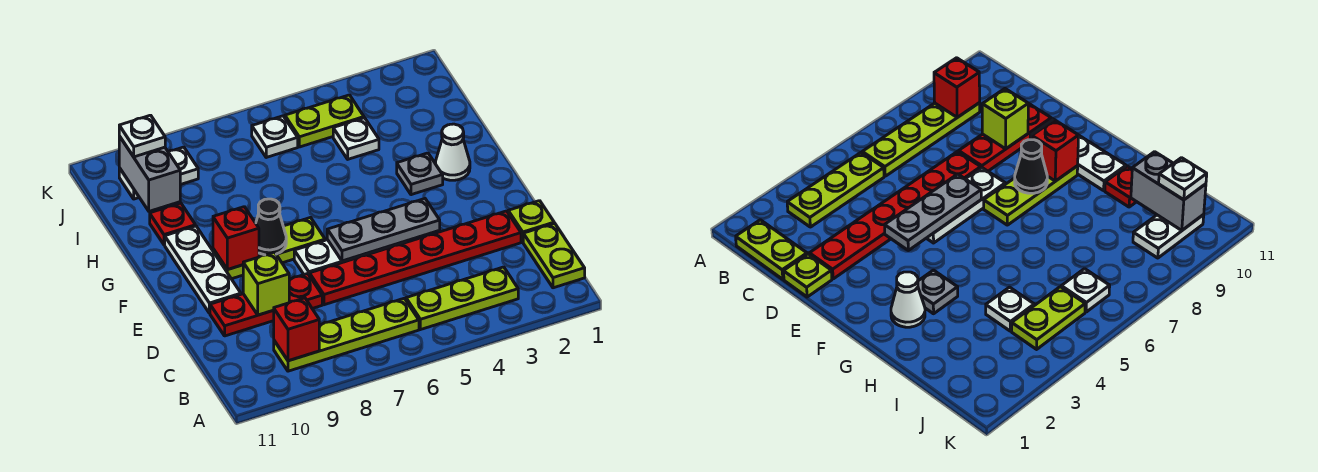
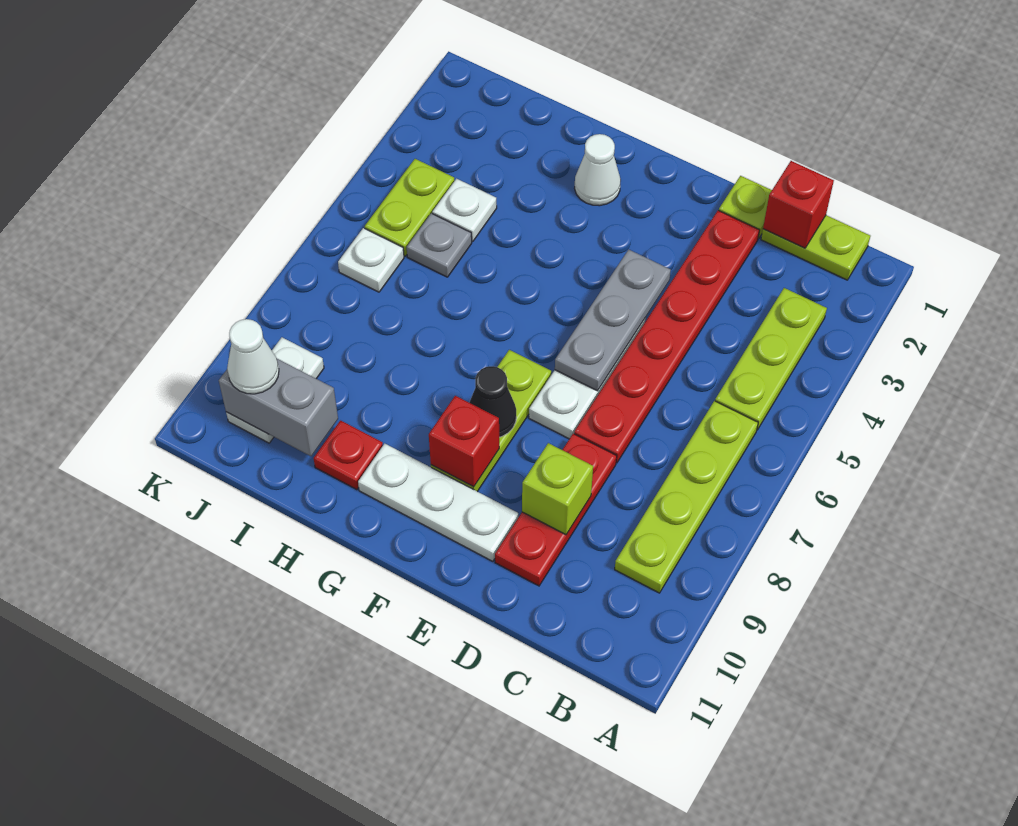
red brick B9 level 2 -> red brick C1 level 2
grey plate G3 level 1 -> grey plate I5 level 1
white plate J10 level 3 -> white cone J10 level 3

